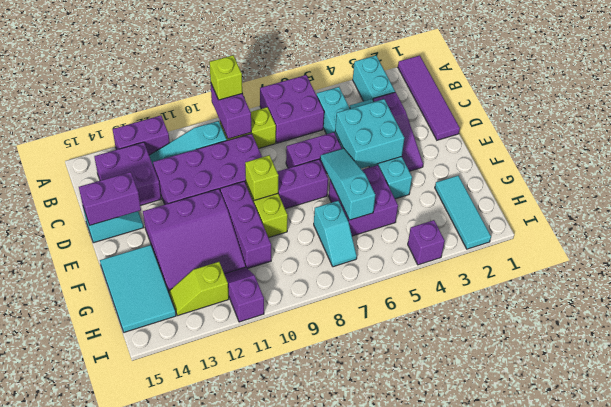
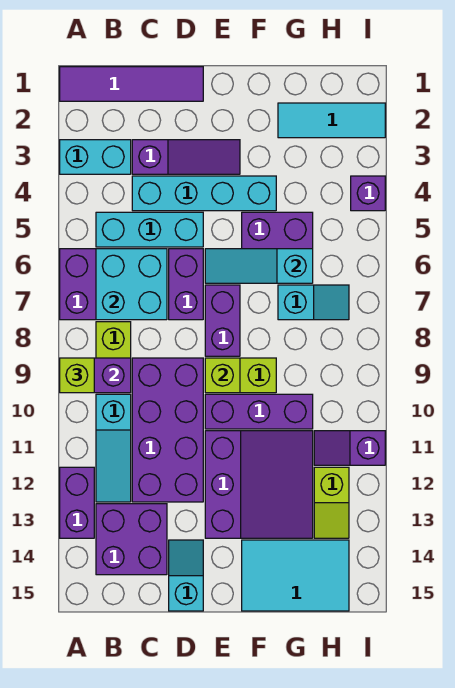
cyan brick D4:E5 level 2 -> cyan brick B6:C7 level 2
purple brick D14:D15 level 2 -> none

